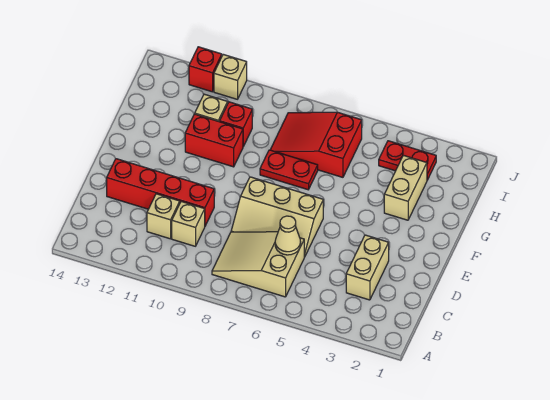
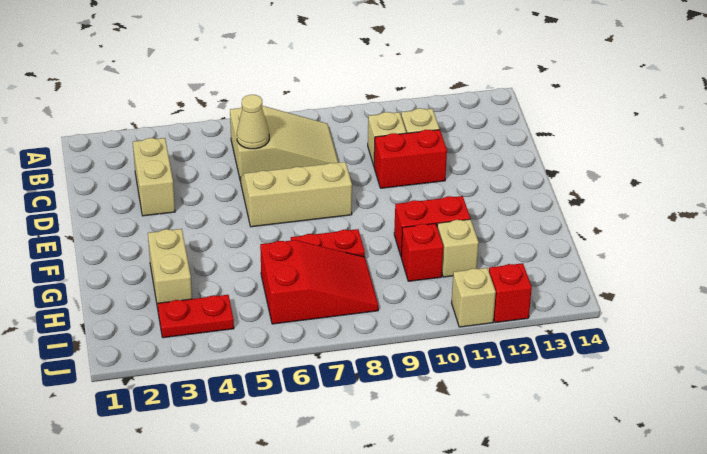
red brick D10:D13 level 1 -> red brick D10:D11 level 1

